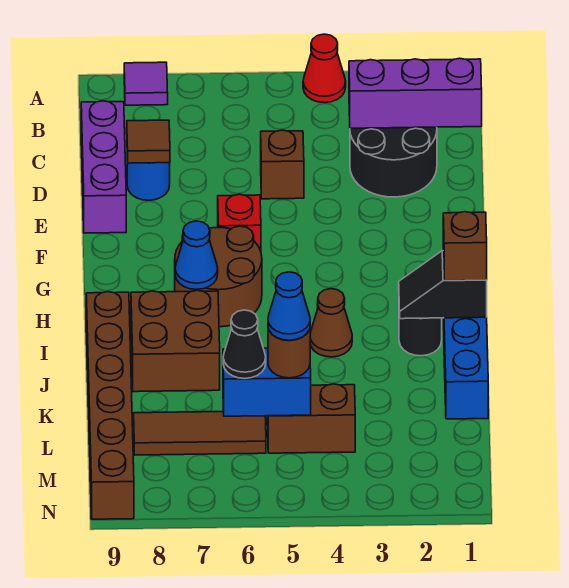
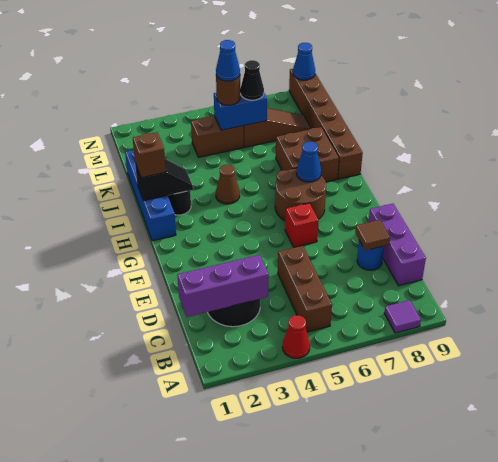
brown brick D5 level 1 -> brown brick B5:D5 level 1
brown tile L6:L8 level 1 -> brown slope L6:L8 level 1 top 6
none -> blue cone N9 level 2

